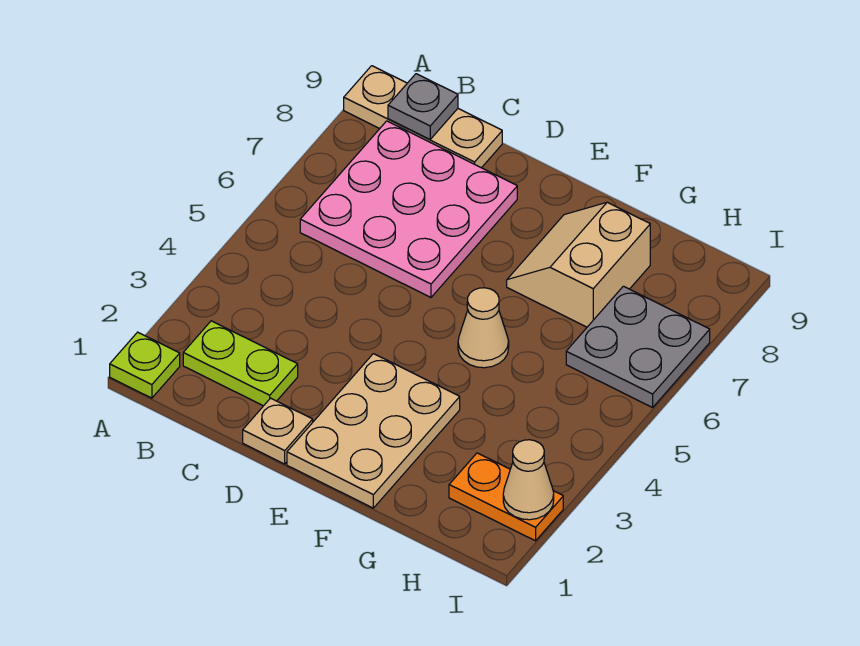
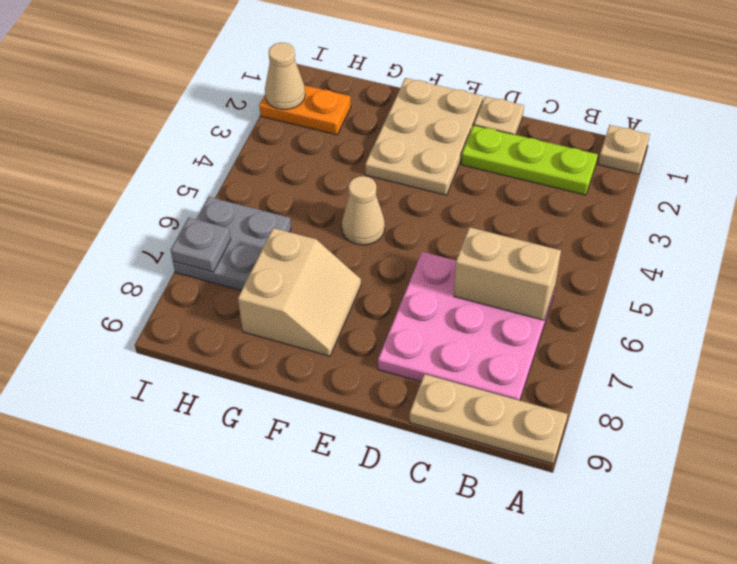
lime plate A1 level 1 -> tan plate A1 level 1
lime plate B2:C2 level 1 -> lime plate B2:D2 level 1
none -> tan brick B6:C6 level 2
grey plate B9 level 2 -> grey plate I7 level 2

